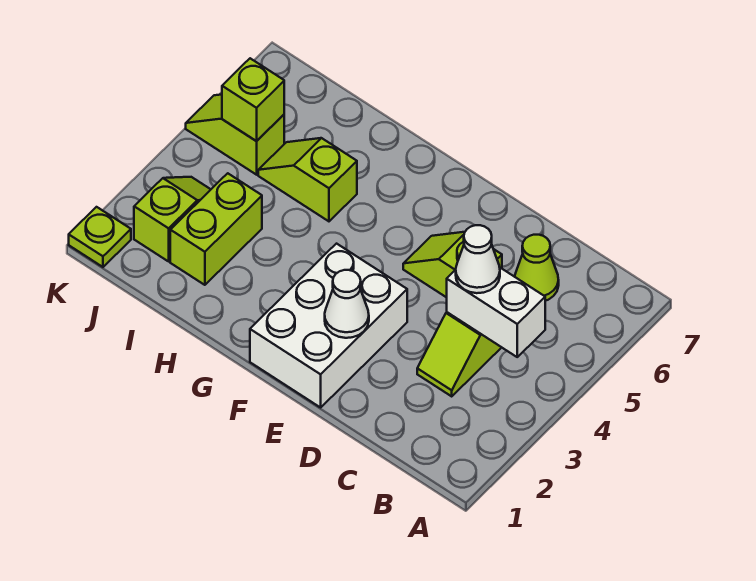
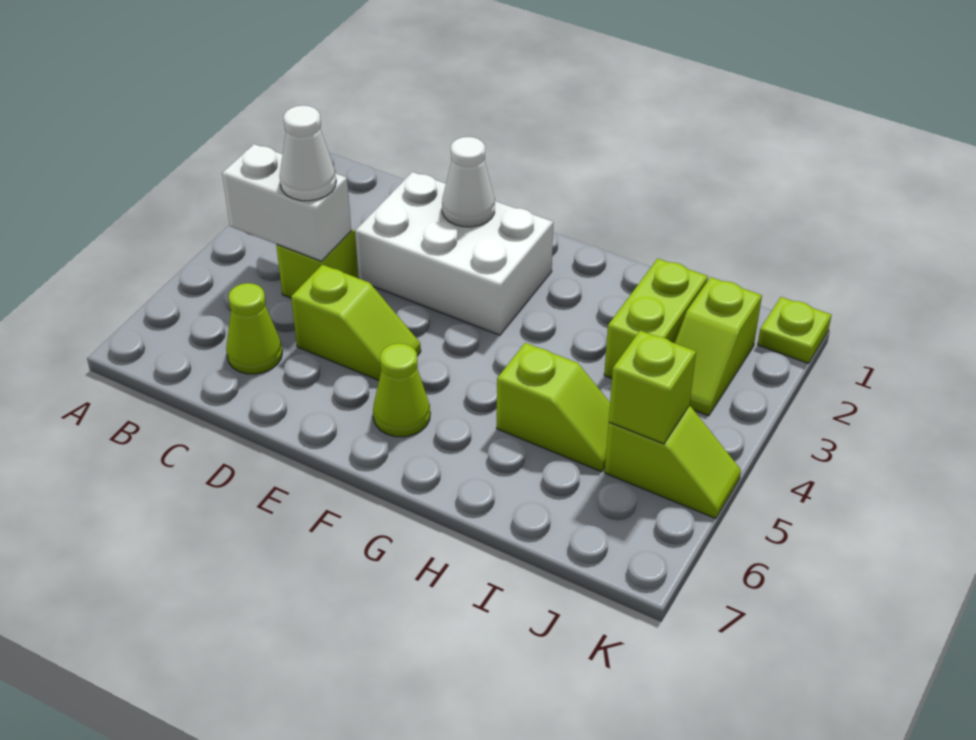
white brick E1:F3 level 1 -> white brick D2:F3 level 1
none -> lime cone F6 level 1

